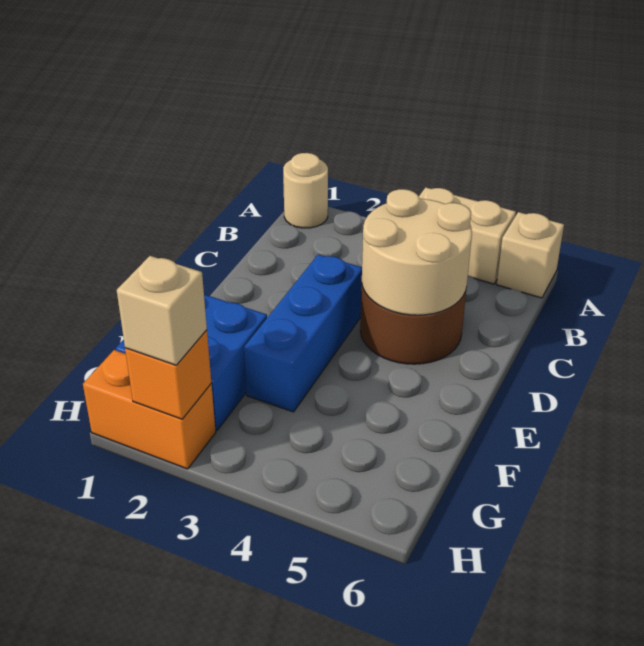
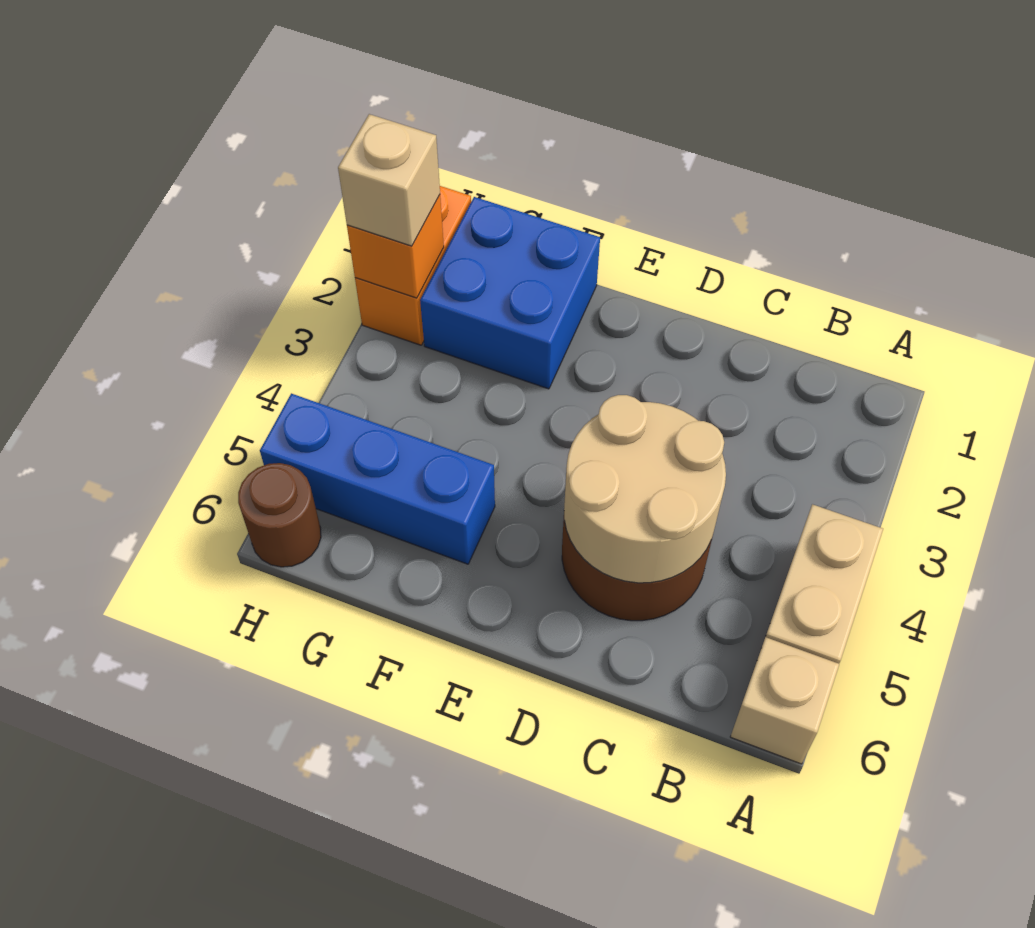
tan round brick A1 level 1 -> none
blue brick D3:F3 level 1 -> blue brick F5:H5 level 1
none -> brown round brick H6 level 1

